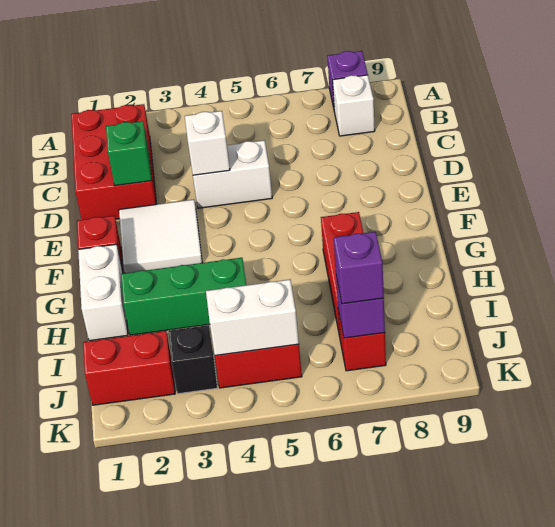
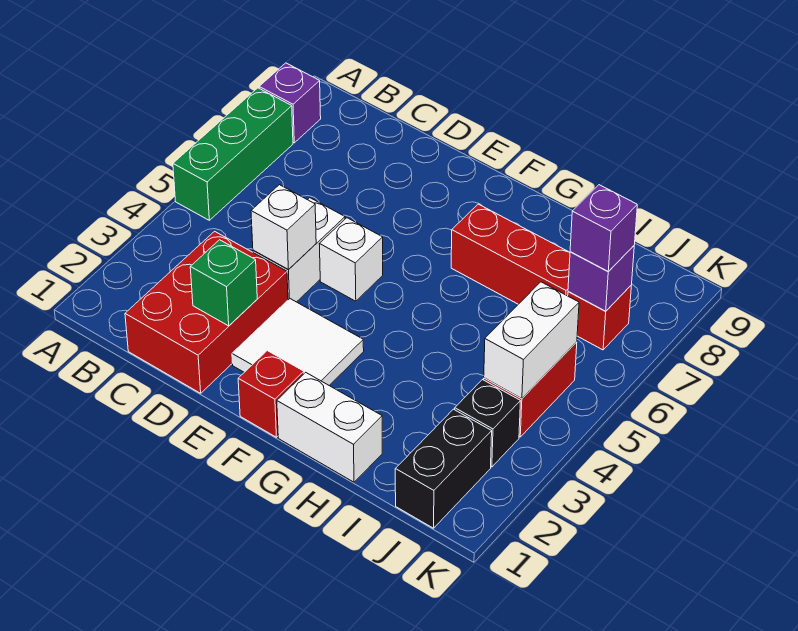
red brick B1:D2 level 1 -> red brick C1:D3 level 1
white brick B8 level 1 -> white brick E5 level 1
green brick H2:H4 level 1 -> green brick A5:A7 level 1
red brick J1:J2 level 1 -> black brick J1:J2 level 1

